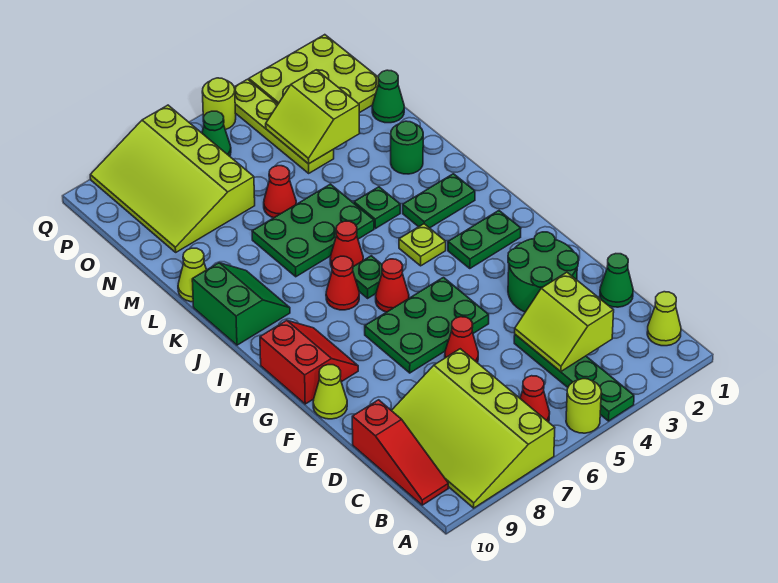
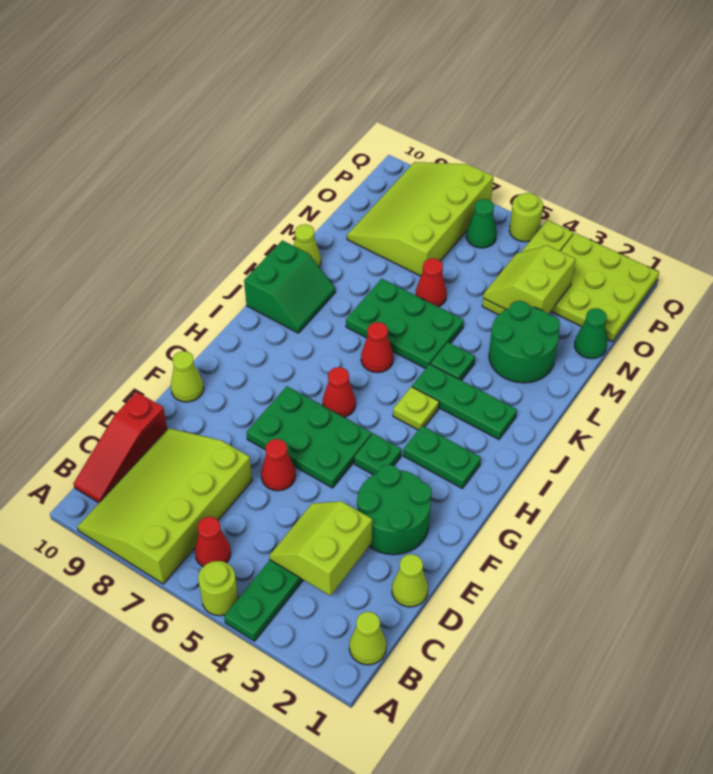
green cone D1 level 1 -> lime cone D1 level 1
red slope G9:H10 level 1 top 10 -> none
green plate I6 level 1 -> green plate G4 level 1
red cone I7 level 1 -> none
green plate J2:J3 level 1 -> green plate J2:J4 level 1
green round brick L2 level 1 -> green round brick L2:M3 level 1

